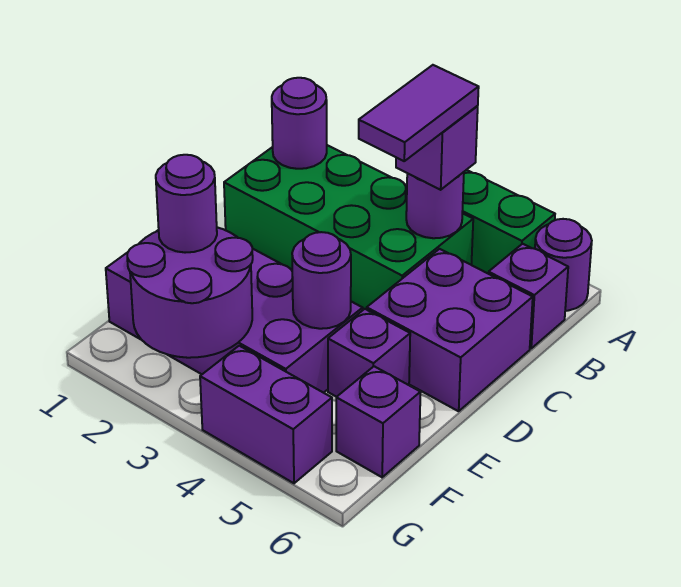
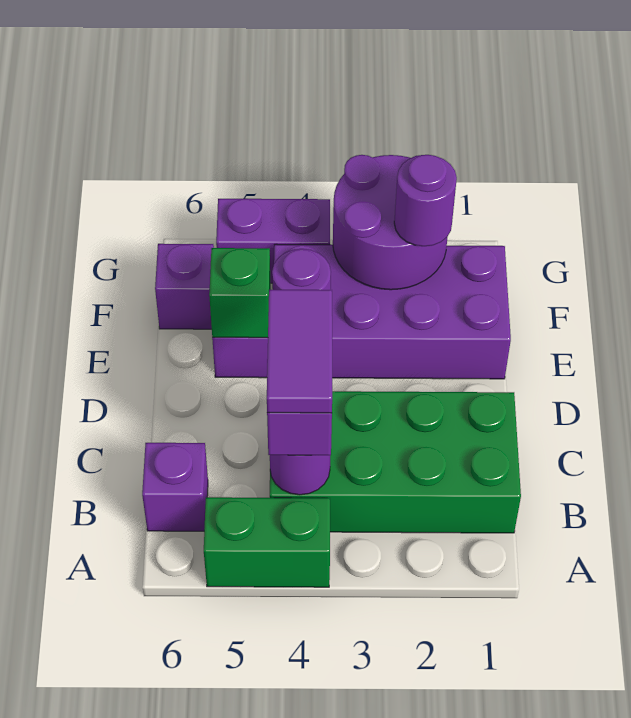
purple round brick A6 level 1 -> none
purple round brick B1 level 2 -> none
purple brick C5:D6 level 1 -> none
none -> green brick E5 level 2

